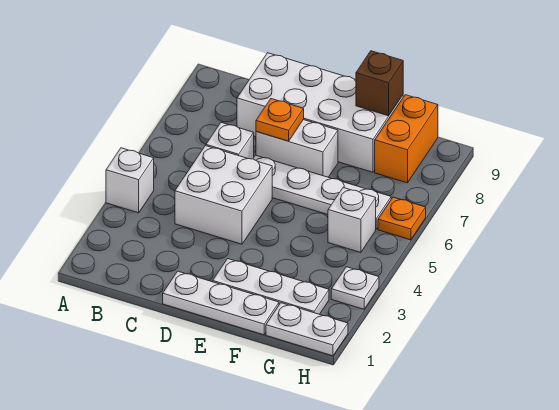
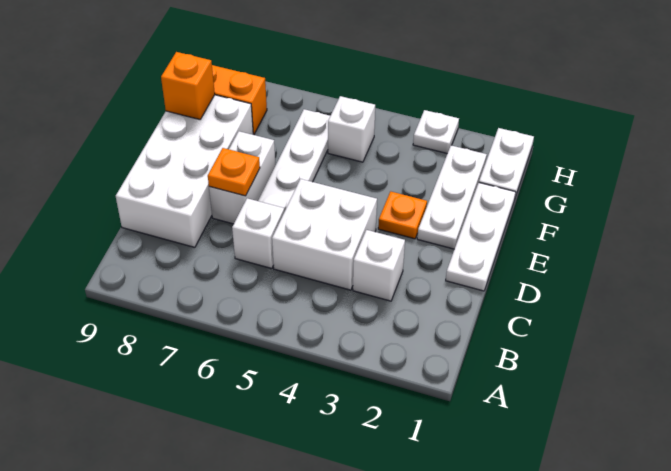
white brick A4 level 1 -> white brick C3 level 1
brown brick F9 level 2 -> orange brick F9 level 2
orange plate H6 level 1 -> orange plate E3 level 1

